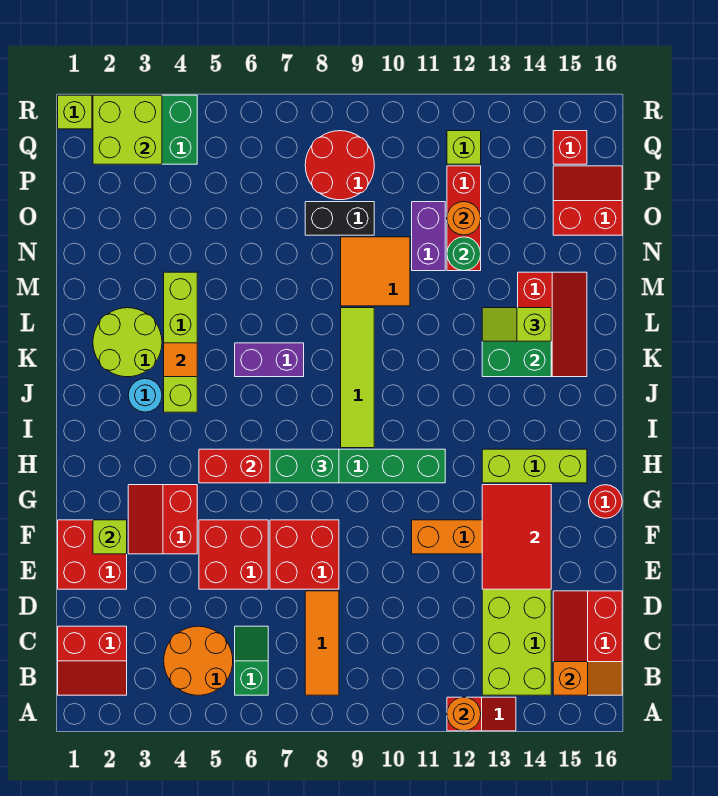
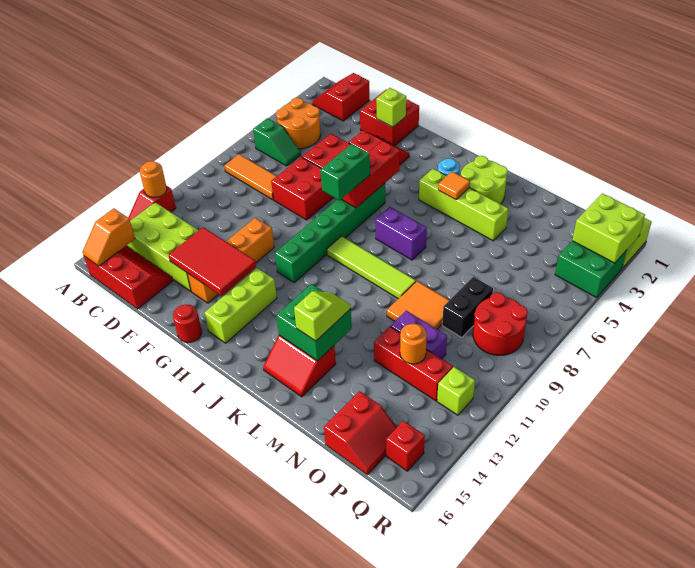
purple brick K6:K7 level 1 -> purple brick J7:K7 level 1
red slope K14:M15 level 1 top 14 -> red slope K14:L15 level 1 top 14
green round brick N12 level 2 -> none

